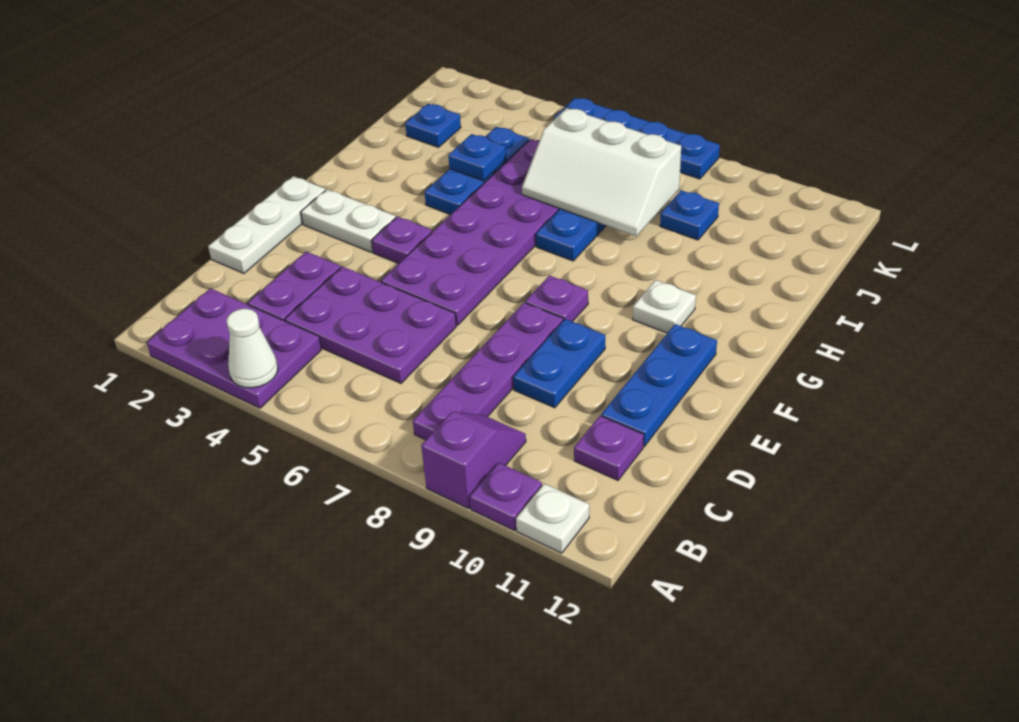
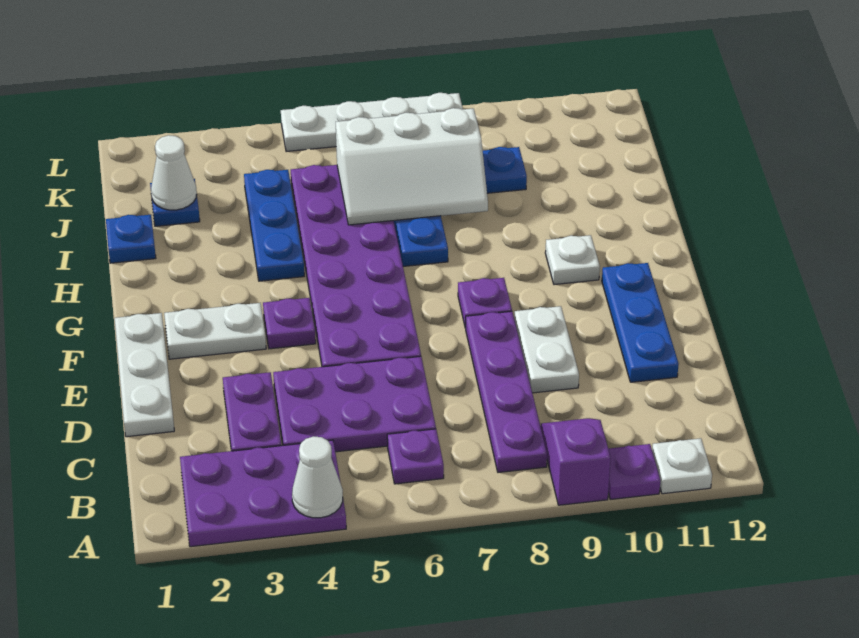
purple plate C11 level 1 -> purple plate B6 level 1
blue plate D9:E9 level 1 -> white plate D9:E9 level 1
blue plate I4 level 2 -> blue plate I1 level 1
none -> white cone J2 level 2
blue plate L5:L8 level 1 -> white plate L5:L8 level 1

